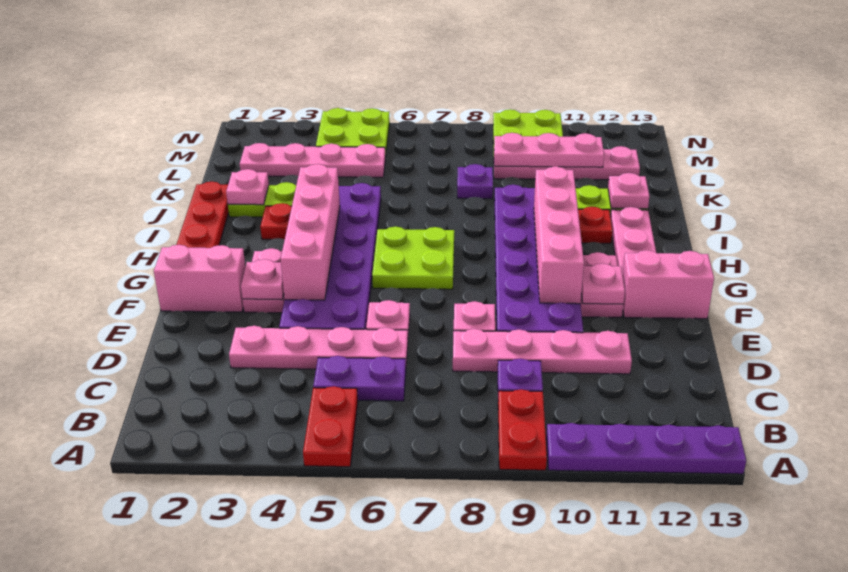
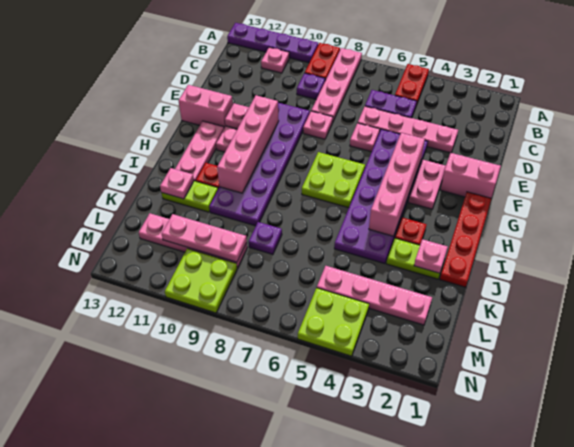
pink plate D8:D11 level 1 -> pink plate A8:D8 level 1
pink plate F3 level 2 -> pink plate B11 level 1

